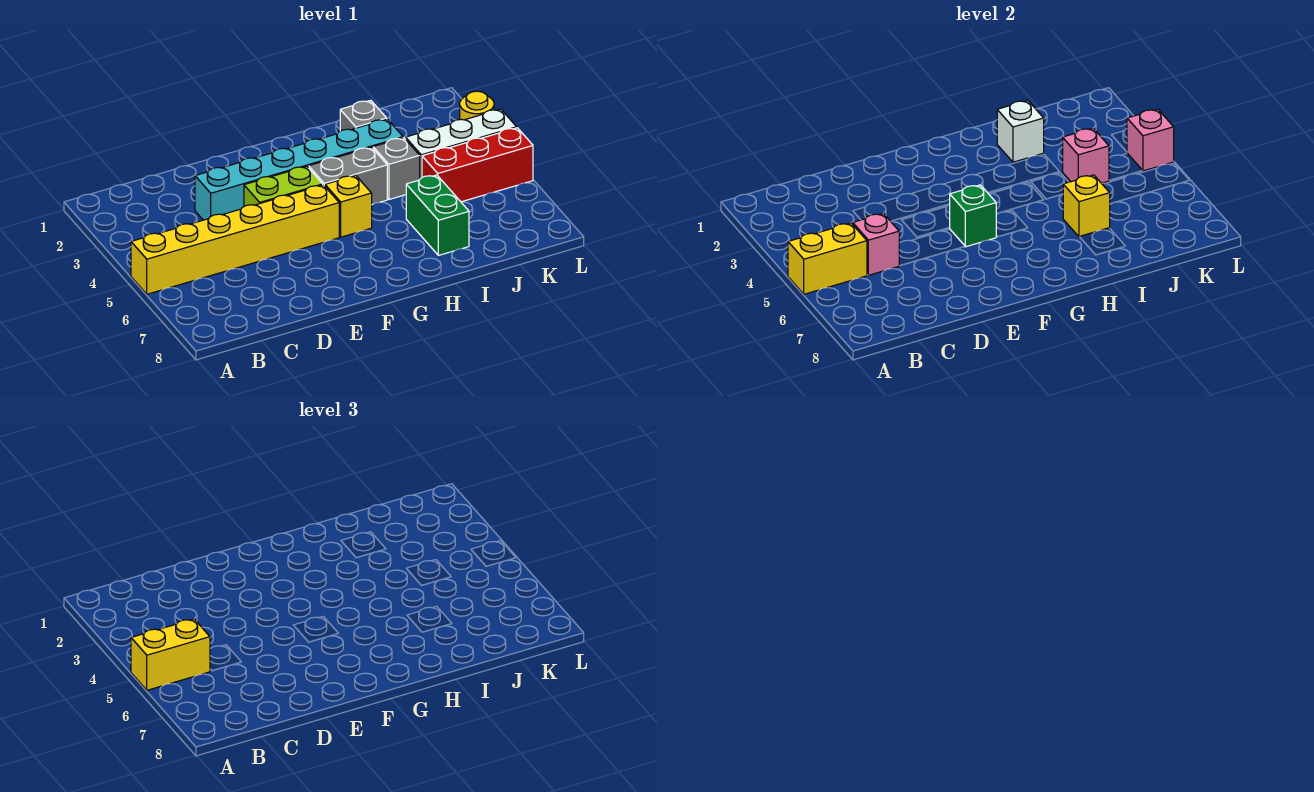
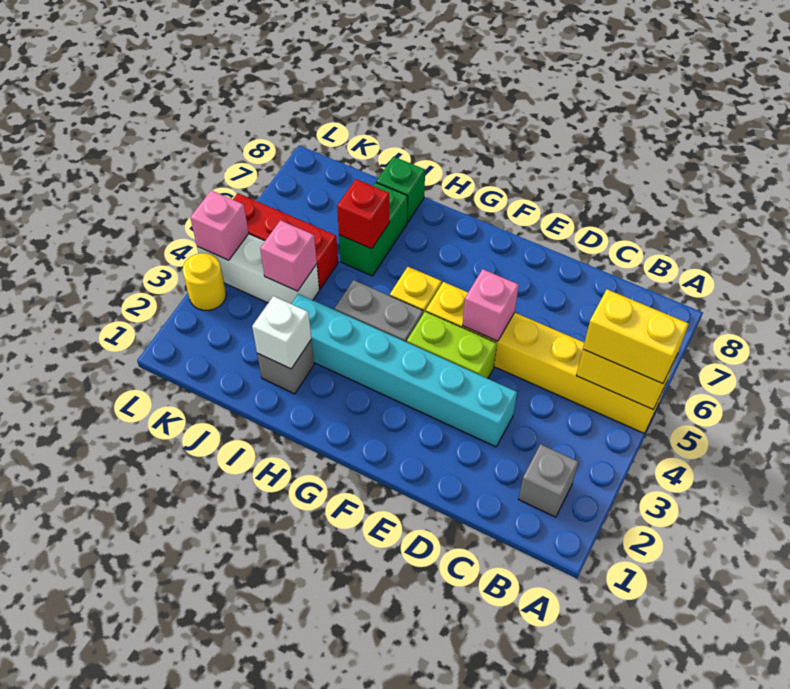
pink brick C5 level 2 -> pink brick E5 level 2
green brick F5 level 2 -> green brick I8 level 1
grey brick I4 level 1 -> grey brick B2 level 1
yellow brick I6 level 2 -> red brick I6 level 2

